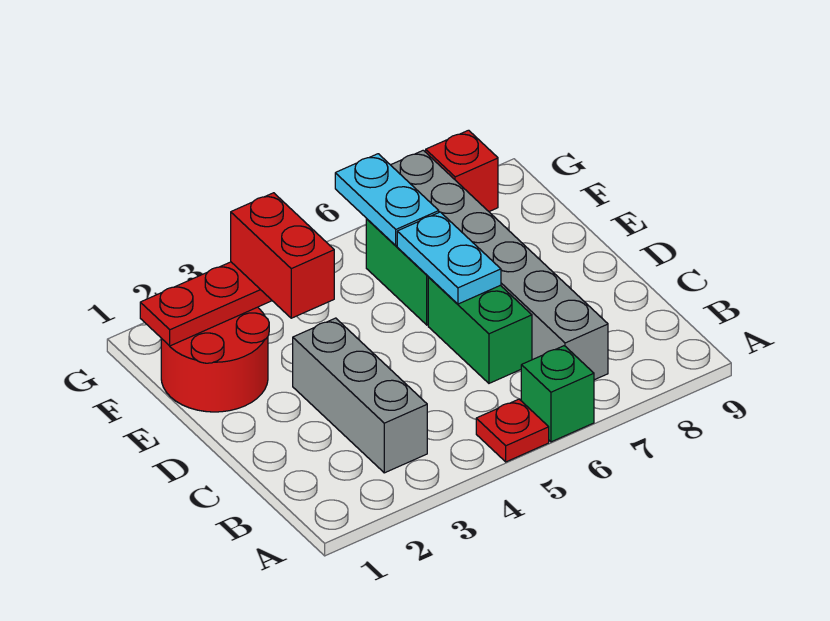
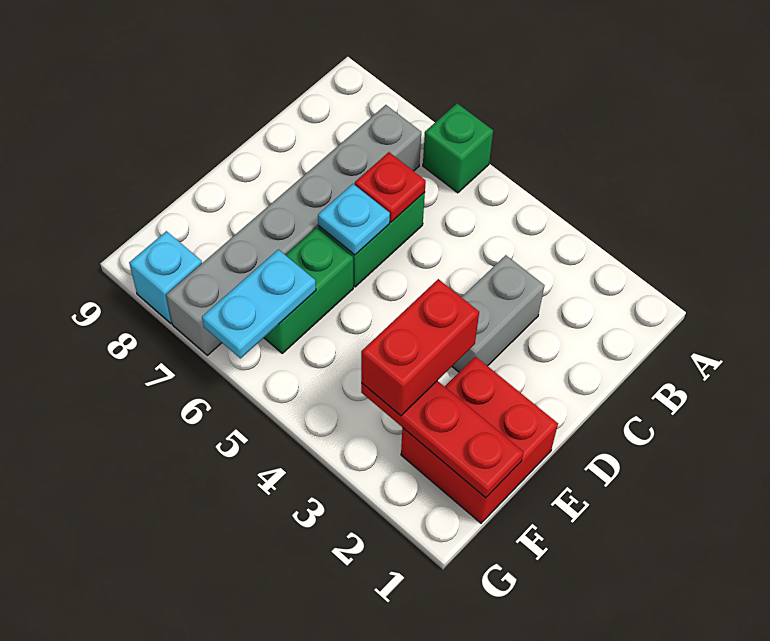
red plate A5 level 1 -> red plate C6 level 2
grey brick B3:D3 level 1 -> grey brick C3:D3 level 1
cyan plate D6:E6 level 2 -> cyan plate D6 level 2
red round brick E1:F2 level 1 -> red brick E1:F2 level 1
red brick G8 level 1 -> cyan brick G8 level 1

